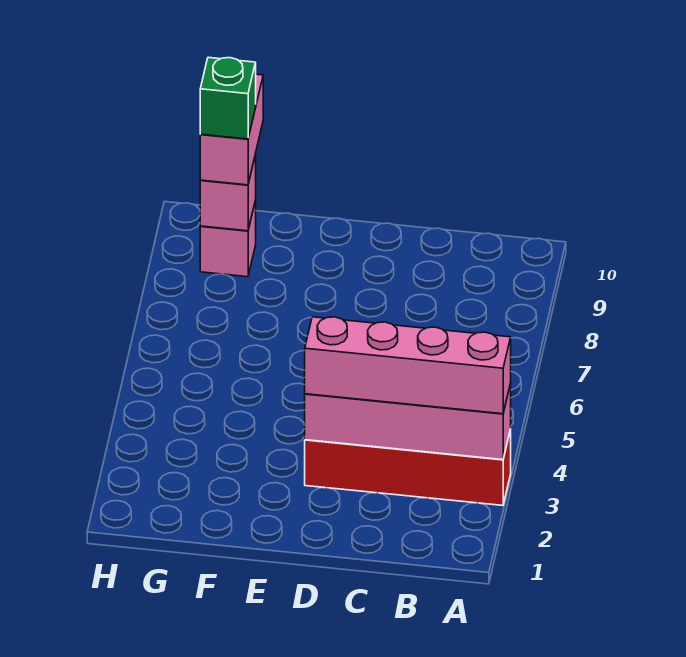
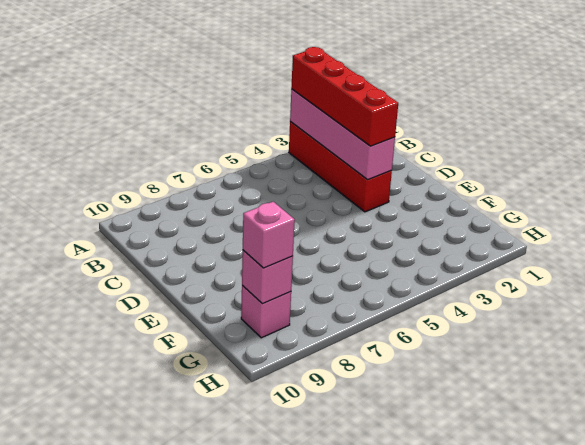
pink brick A3:D3 level 3 -> red brick A3:D3 level 3
pink brick G9:G10 level 3 -> pink brick G9 level 3
green brick G9 level 4 -> none

